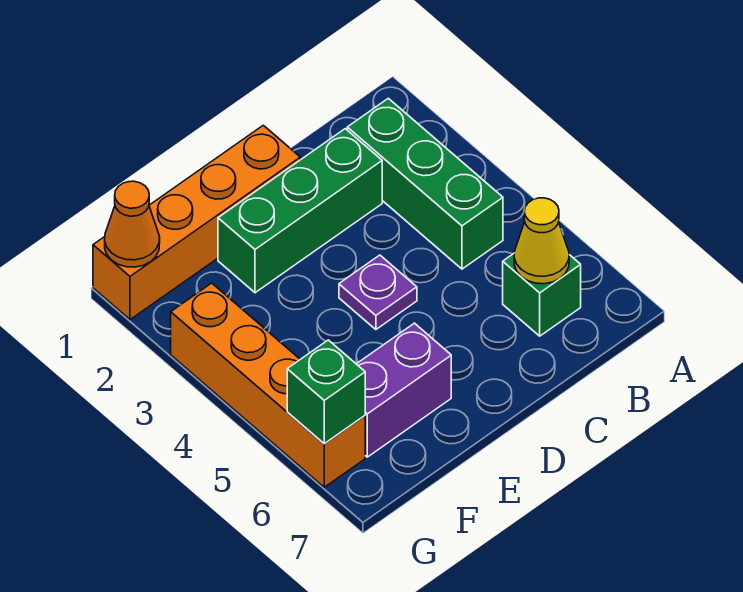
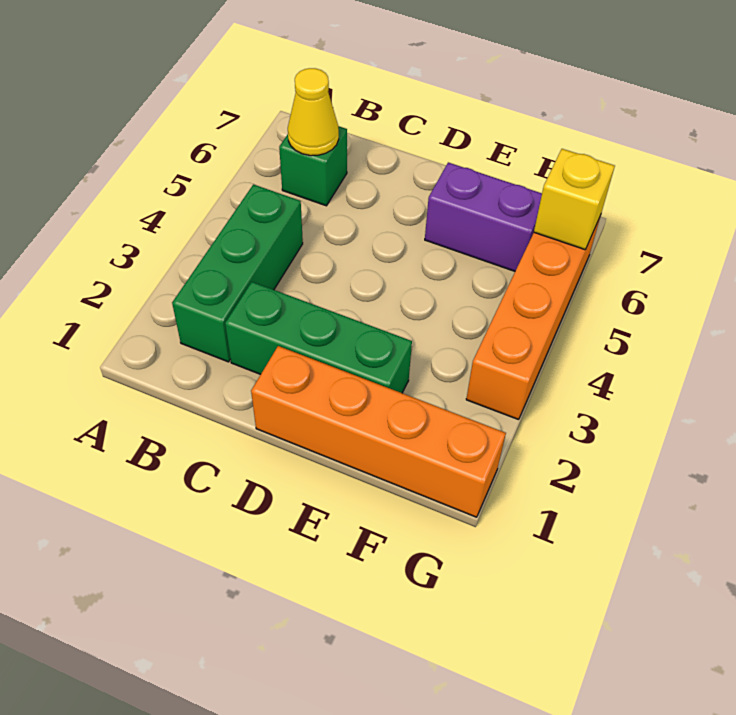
purple plate D4 level 1 -> none
orange cone G1 level 2 -> none
green brick G6 level 2 -> yellow brick G6 level 2

